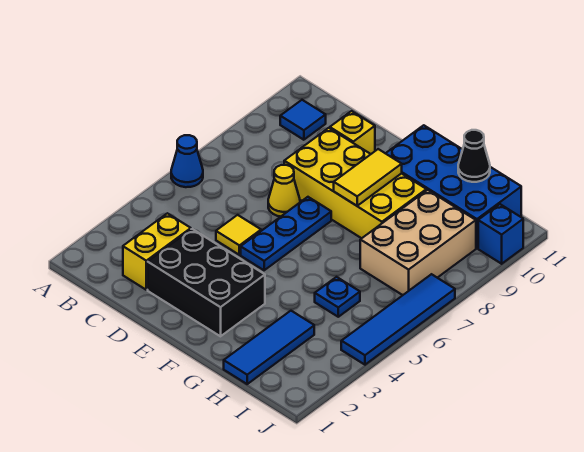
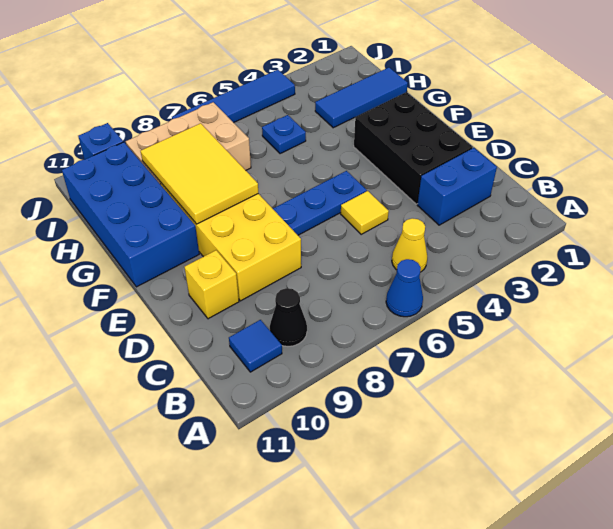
yellow brick C2:C3 level 1 -> blue brick C2:C3 level 1
yellow cone D7 level 1 -> yellow cone B5 level 1
yellow tile F8:F9 level 2 -> yellow tile F8:H9 level 2
black cone H11 level 2 -> black cone B9 level 1

